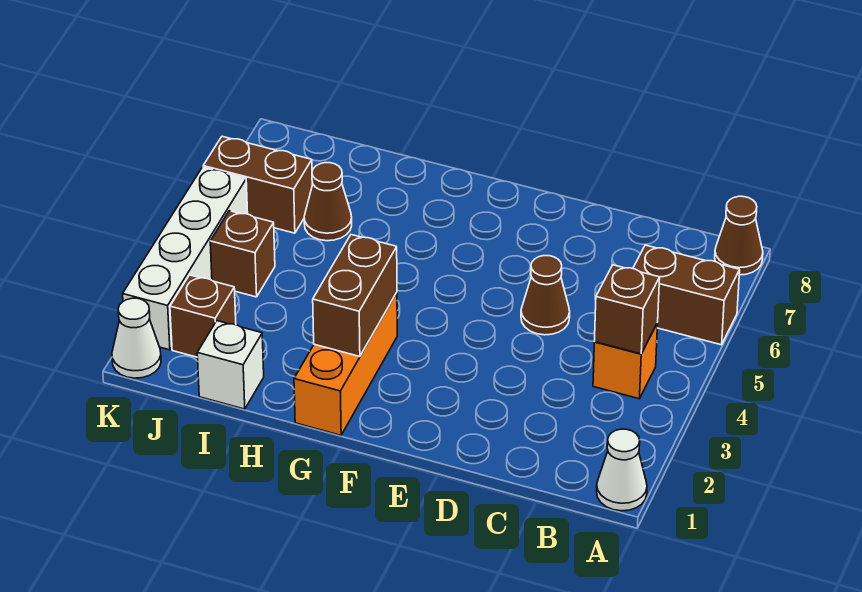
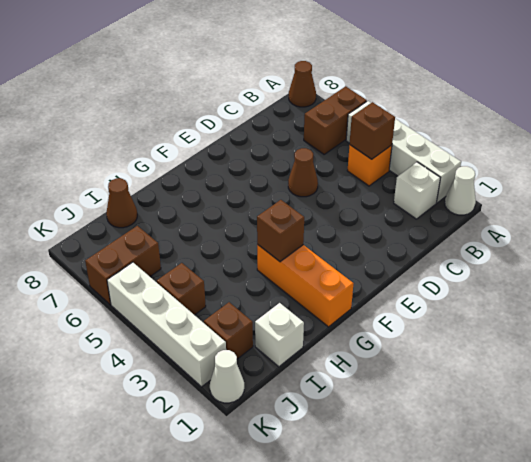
none -> white brick A2:A5 level 1
none -> white brick B2 level 1
brown brick G2:G3 level 2 -> brown brick G3 level 2
brown cone I6 level 1 -> brown cone I8 level 1

